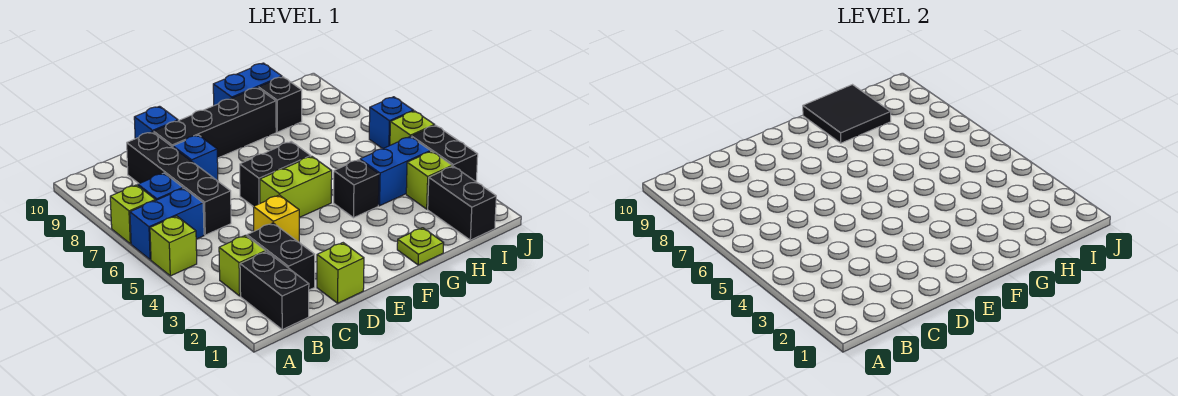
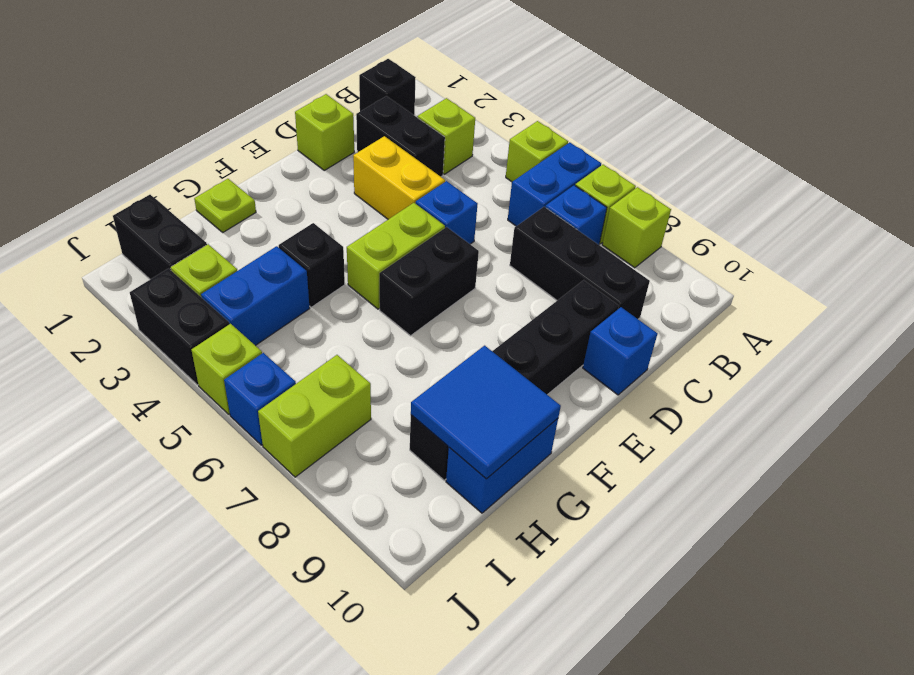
none -> lime brick A8 level 1
black brick B1:B2 level 1 -> black brick B1 level 1
black brick C6:C9 level 1 -> black brick C7:C9 level 1
yellow brick D4 level 1 -> yellow brick D3:D4 level 1
blue brick D8 level 1 -> blue brick D5 level 1
black tile G9:H10 level 2 -> blue tile G9:H10 level 2
none -> lime brick I7:J7 level 1

